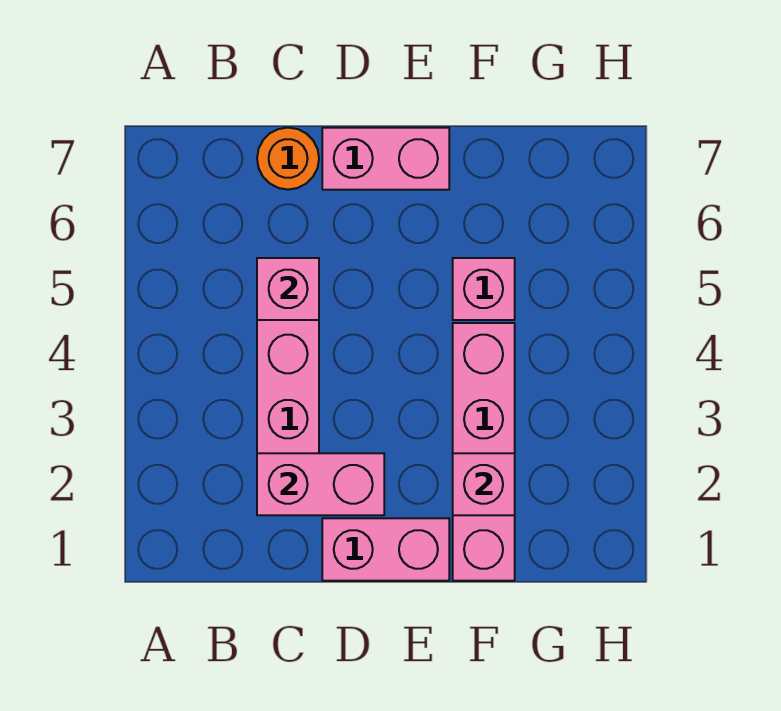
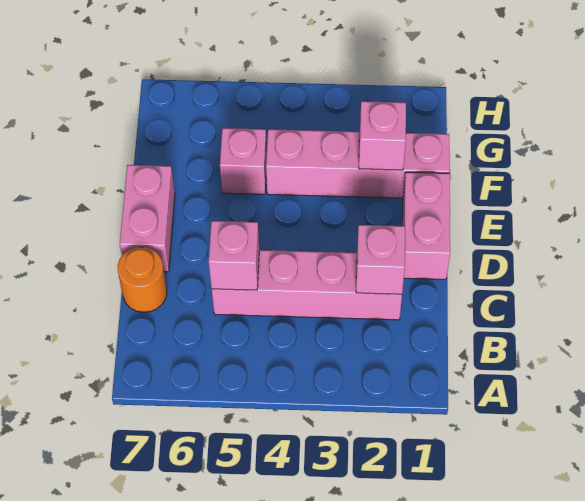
pink brick C2:D2 level 2 -> pink brick C2 level 2

